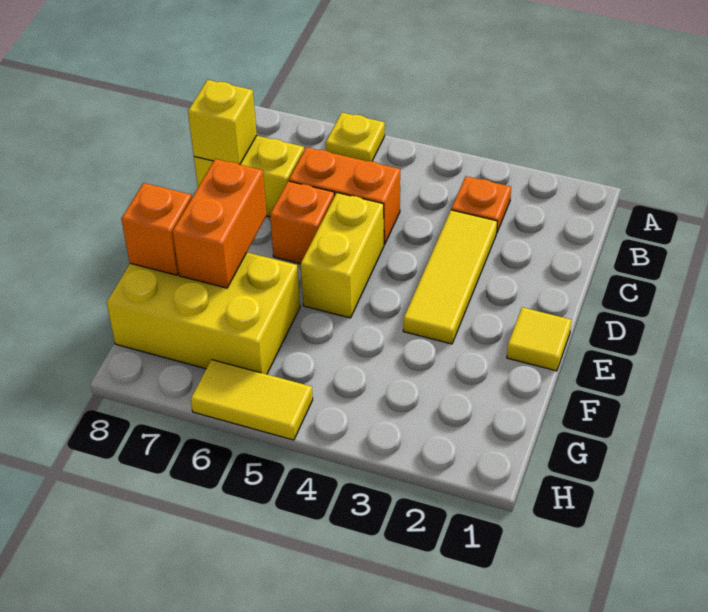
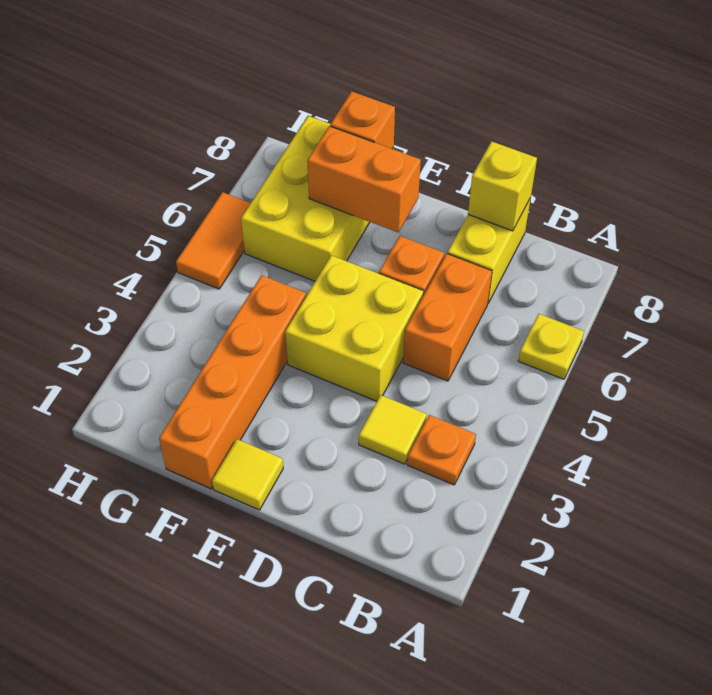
yellow tile C3:E3 level 1 -> yellow tile C3 level 1
yellow brick D5:E5 level 1 -> yellow brick D4:E5 level 1
none -> orange brick F1:F4 level 1
yellow tile H5:H6 level 1 -> orange tile H5:H6 level 1

